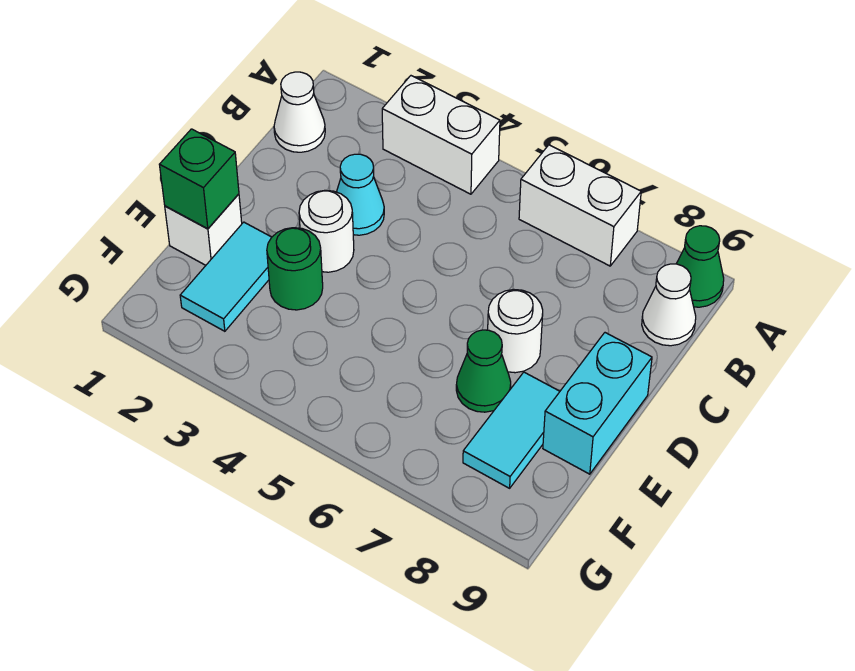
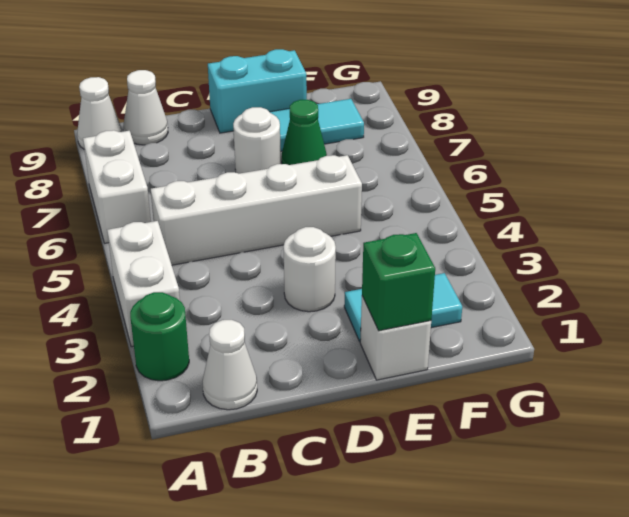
green cone A9 level 1 -> white cone A9 level 1
none -> white brick B5:E5 level 1
cyan cone C3 level 1 -> none
green round brick E3 level 1 -> green round brick A2 level 1

